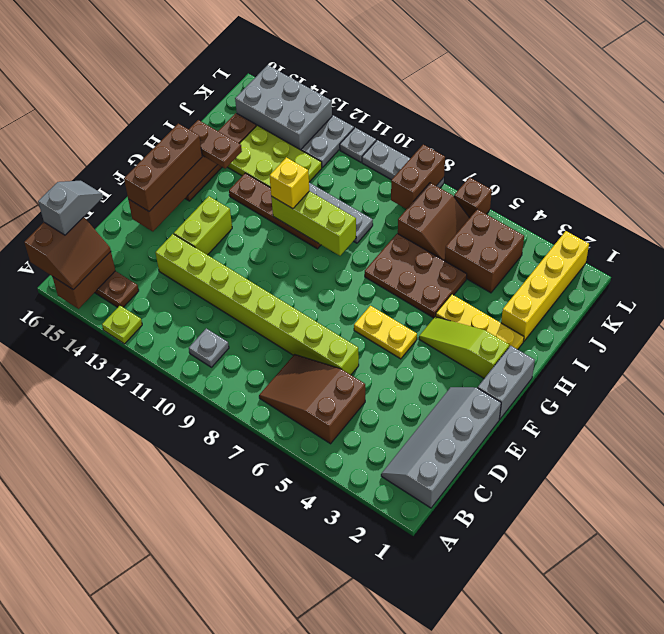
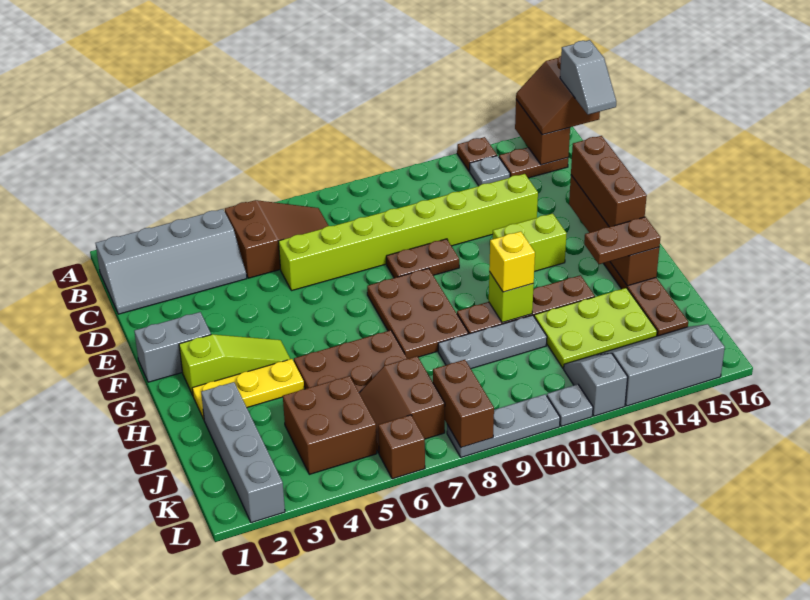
lime plate A13 level 1 -> brown plate A13 level 1
grey slope B1:E2 level 1 top 1 -> grey slope B1:C4 level 1 top B
grey plate B10 level 1 -> grey plate B13 level 1
none -> brown plate E9:E10 level 1
lime brick E13:F13 level 1 -> lime brick F12:F13 level 1
grey brick F1:G1 level 1 -> grey brick F1:F2 level 1
yellow plate F5:F6 level 1 -> none
none -> brown plate F8:H9 level 1
lime brick H9:H11 level 2 -> lime brick H11 level 2
yellow brick I2:L2 level 1 -> grey brick I2:L2 level 1
grey plate K12:L12 level 1 -> grey slope K12:L12 level 1 top L
grey brick K13:L15 level 1 -> grey slope K13:L15 level 1 top L

